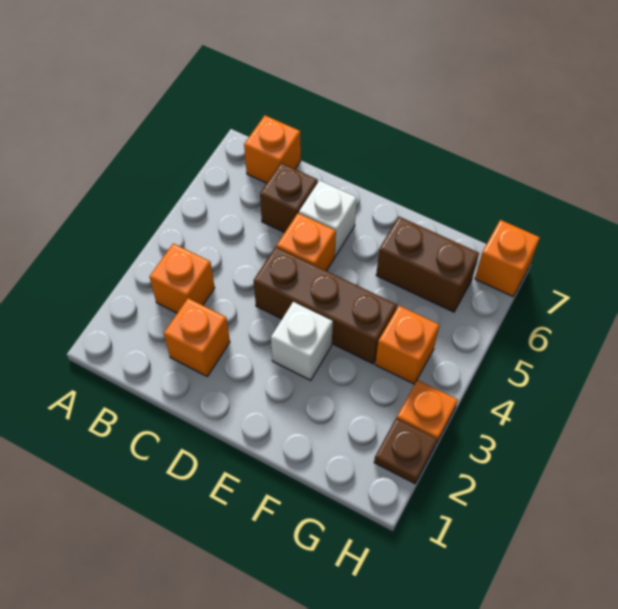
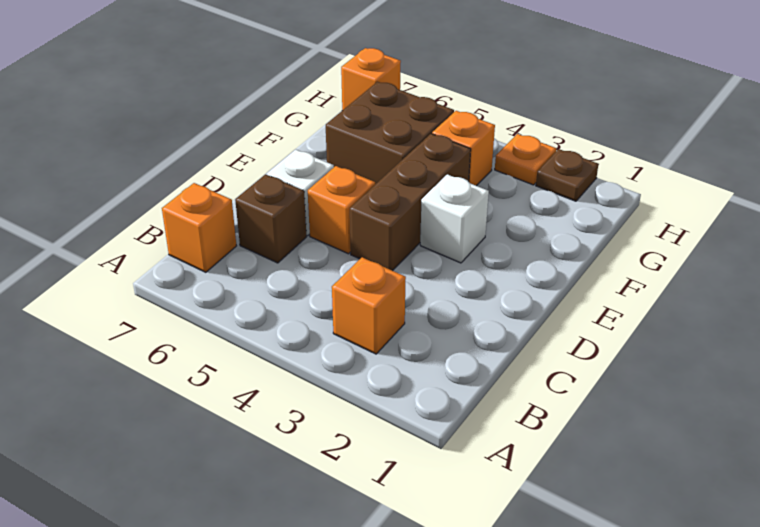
orange brick C2 level 1 -> none
brown brick F6:G6 level 1 -> brown brick F5:G6 level 1

